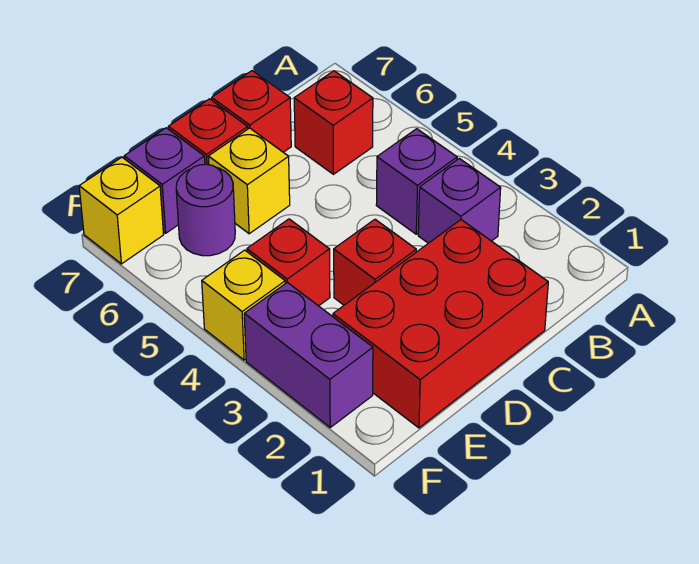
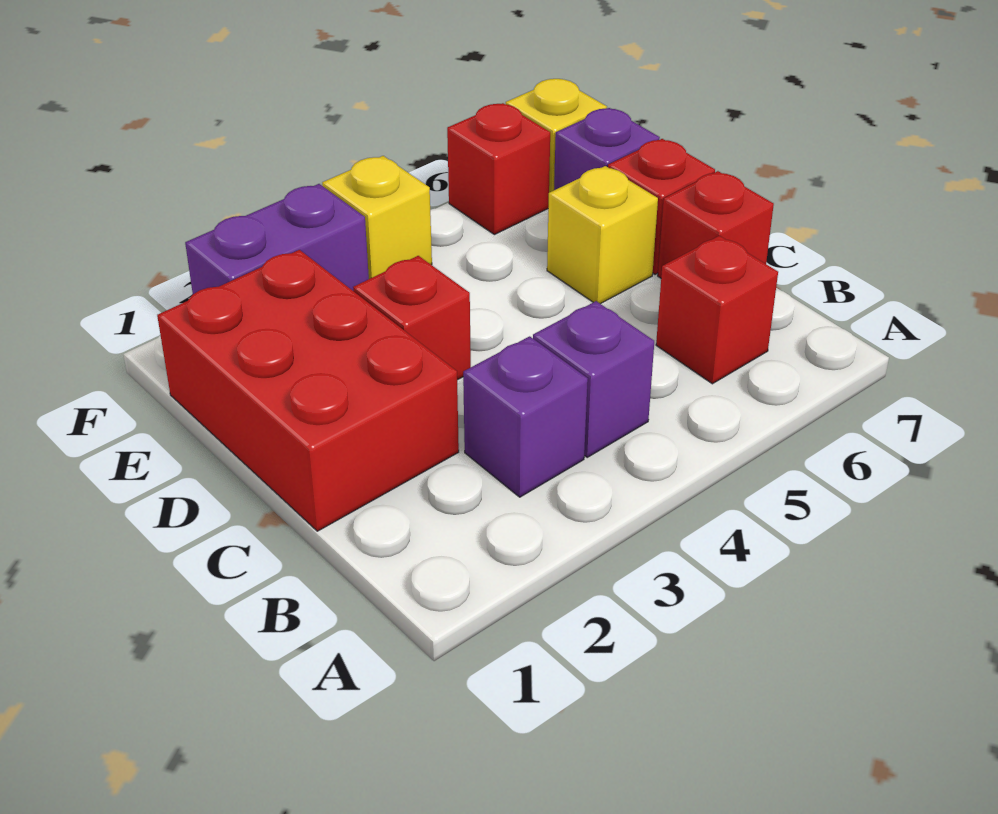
red brick E4 level 1 -> red brick F6 level 1
purple round brick E6 level 1 -> none

